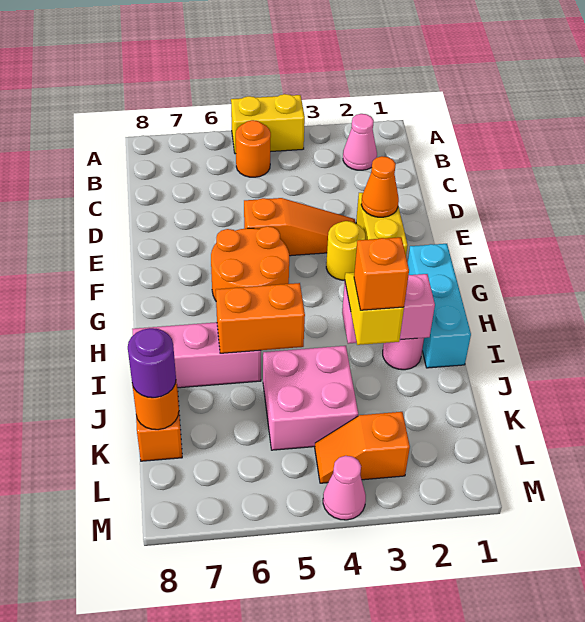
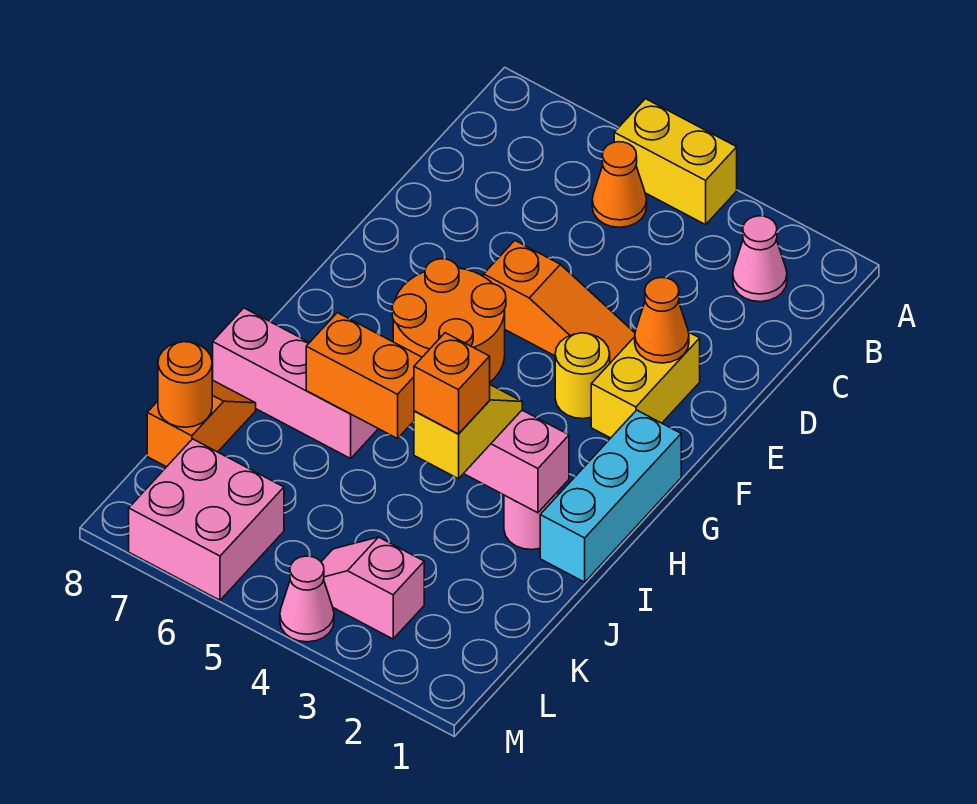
orange round brick B5 level 1 -> orange cone B5 level 1
pink brick J4:K5 level 1 -> pink brick L6:M7 level 1
purple round brick K8 level 3 -> none
orange slope L3:L4 level 1 top 3 -> pink slope L3:L4 level 1 top 3

